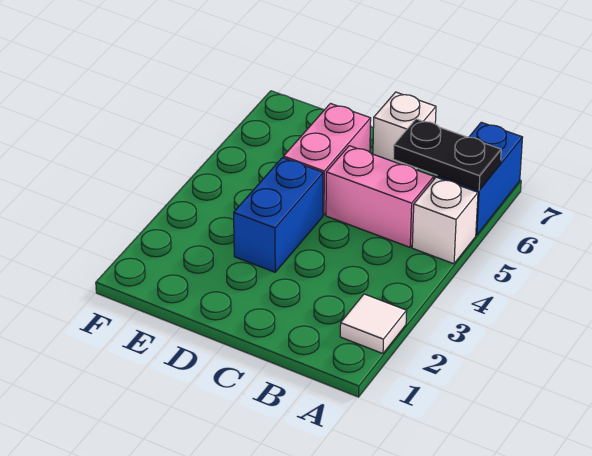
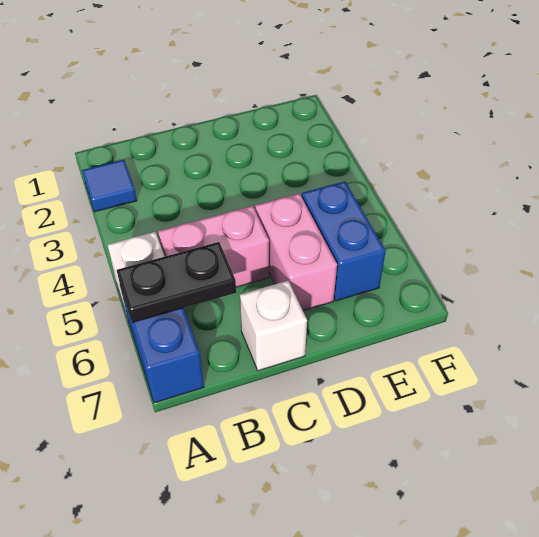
white tile A2 level 1 -> blue tile A2 level 1
blue brick D3:D4 level 1 -> blue brick E5:E6 level 1

